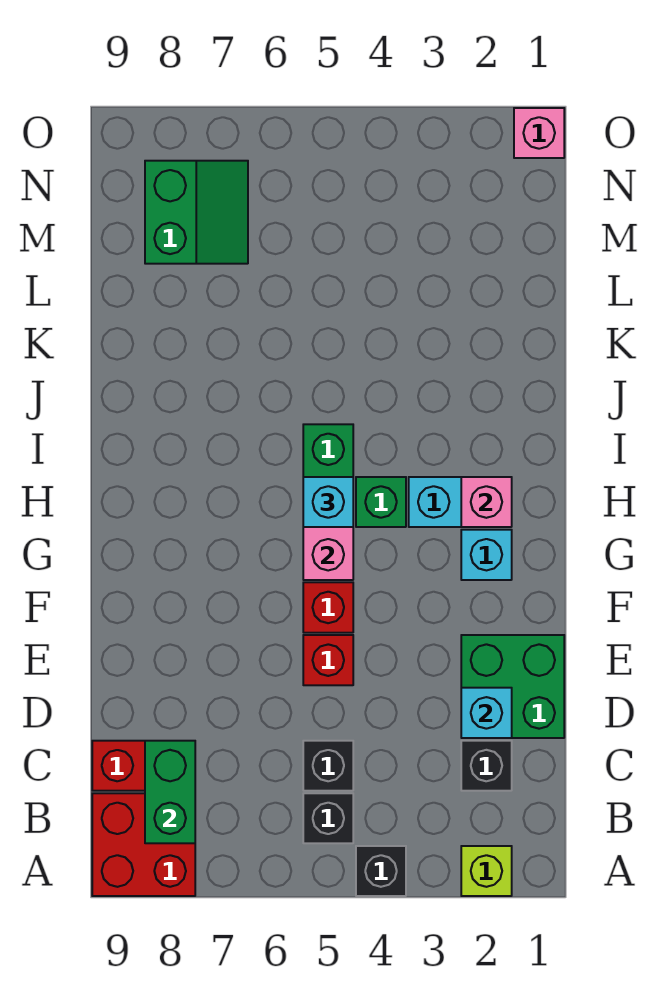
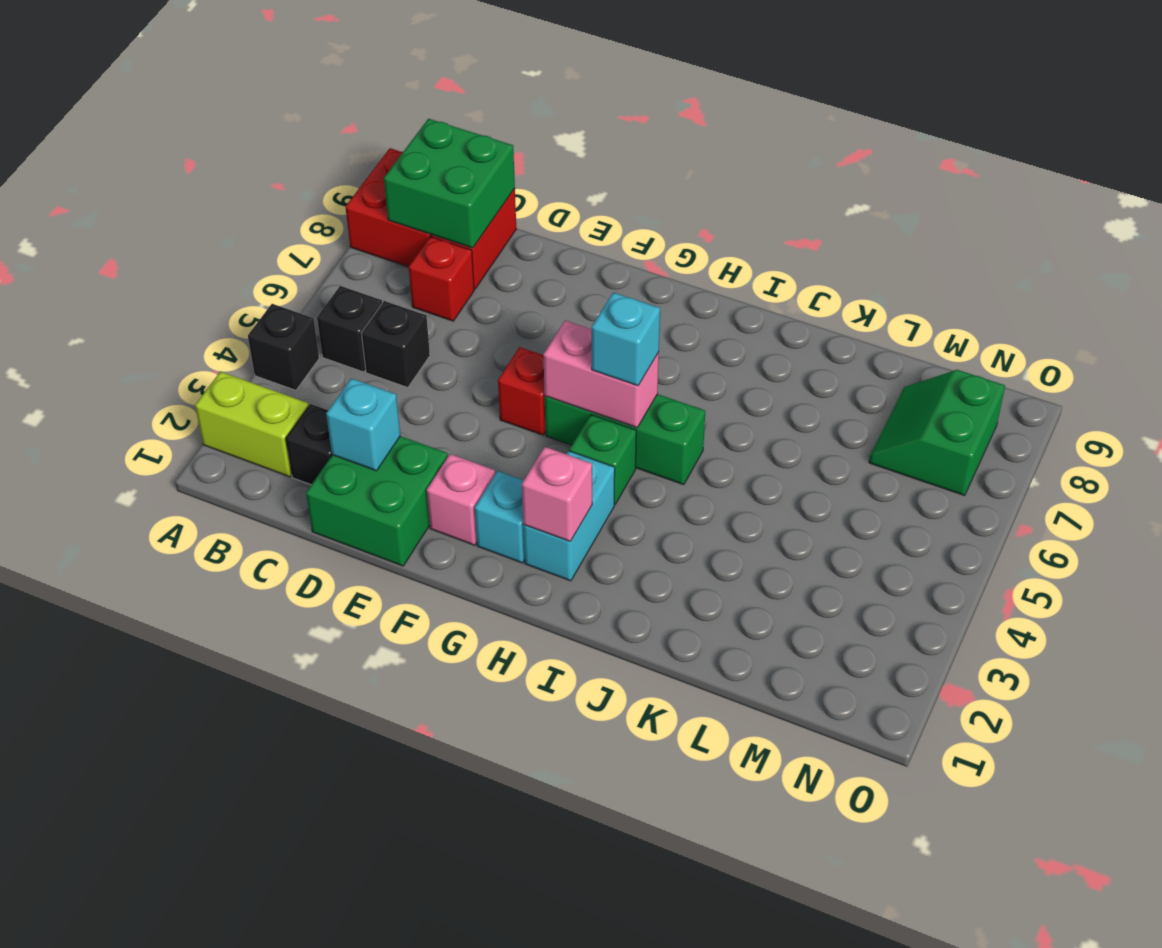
lime brick A2 level 1 -> lime brick A2:B2 level 1
green brick B8:C8 level 2 -> green brick B8:C9 level 2
red brick E5 level 1 -> red brick C7 level 1
green slope M7:N8 level 1 top 8 -> green slope M7:N8 level 1 top N
pink brick O1 level 1 -> pink brick F2 level 1

